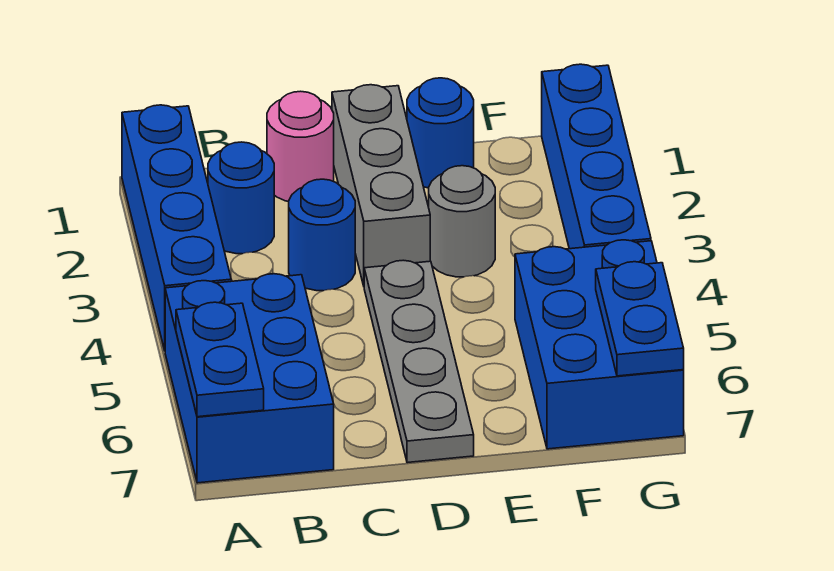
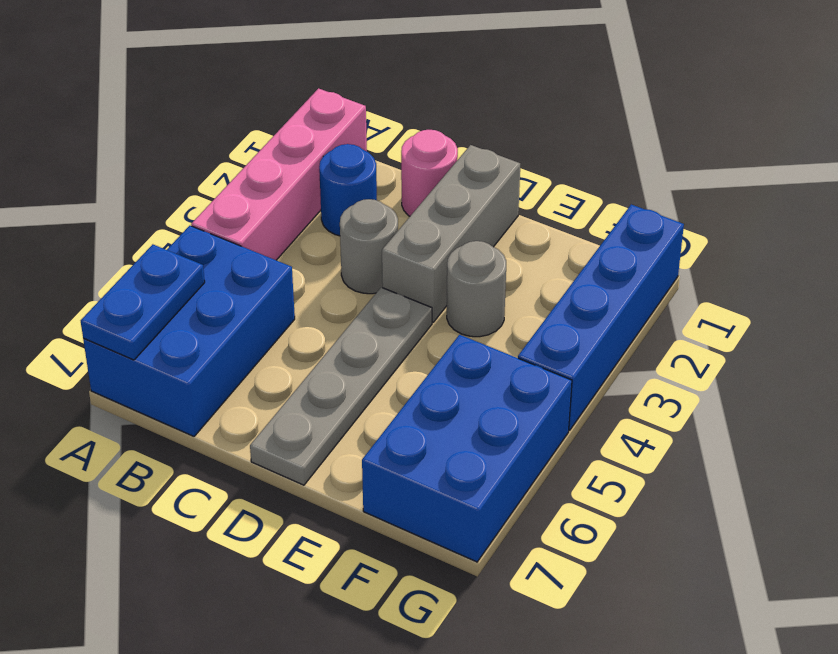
blue brick A1:A4 level 1 -> pink brick A1:A4 level 1
blue round brick C3 level 1 -> grey round brick C3 level 1
blue round brick E1 level 1 -> none
blue plate G6:G7 level 2 -> none

